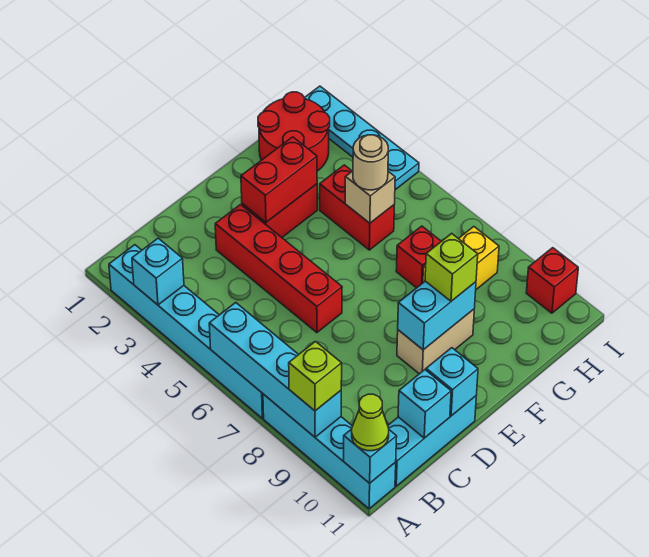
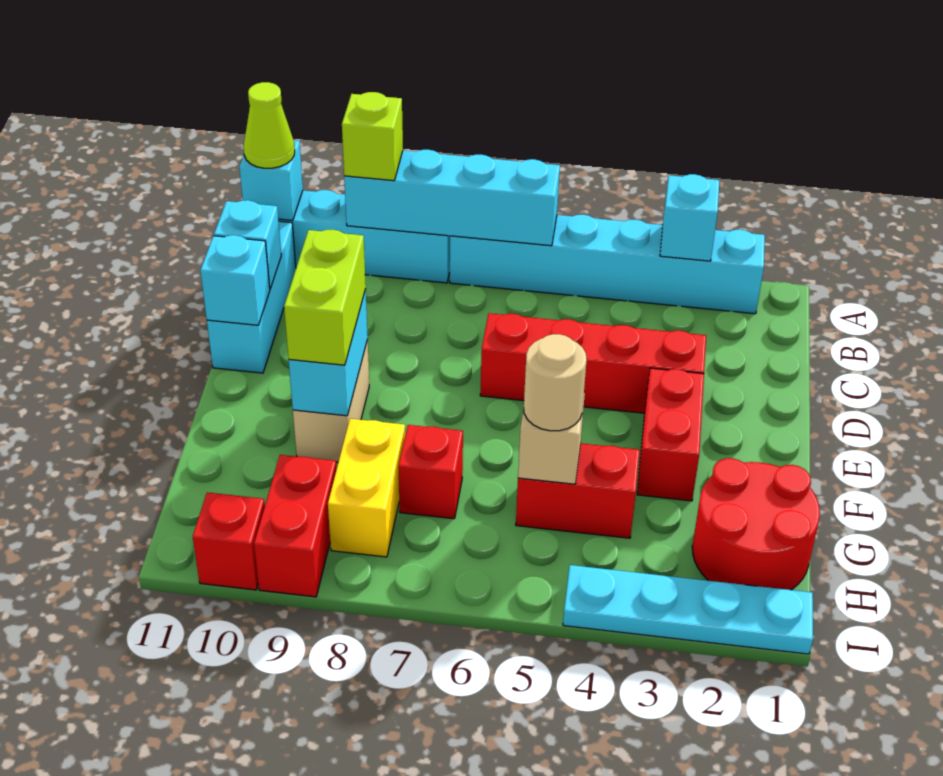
red brick E3:F3 level 2 -> red brick H9:I9 level 1
lime brick F9 level 3 -> lime brick E9:F9 level 3

